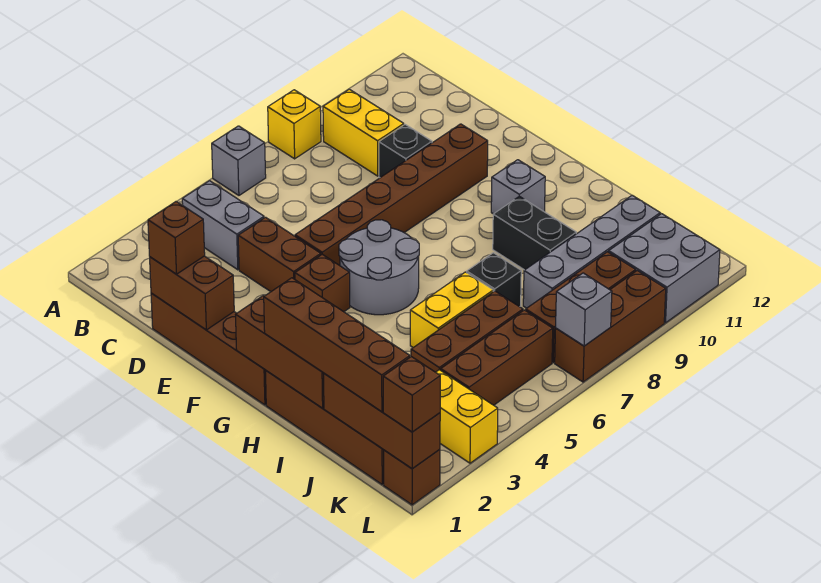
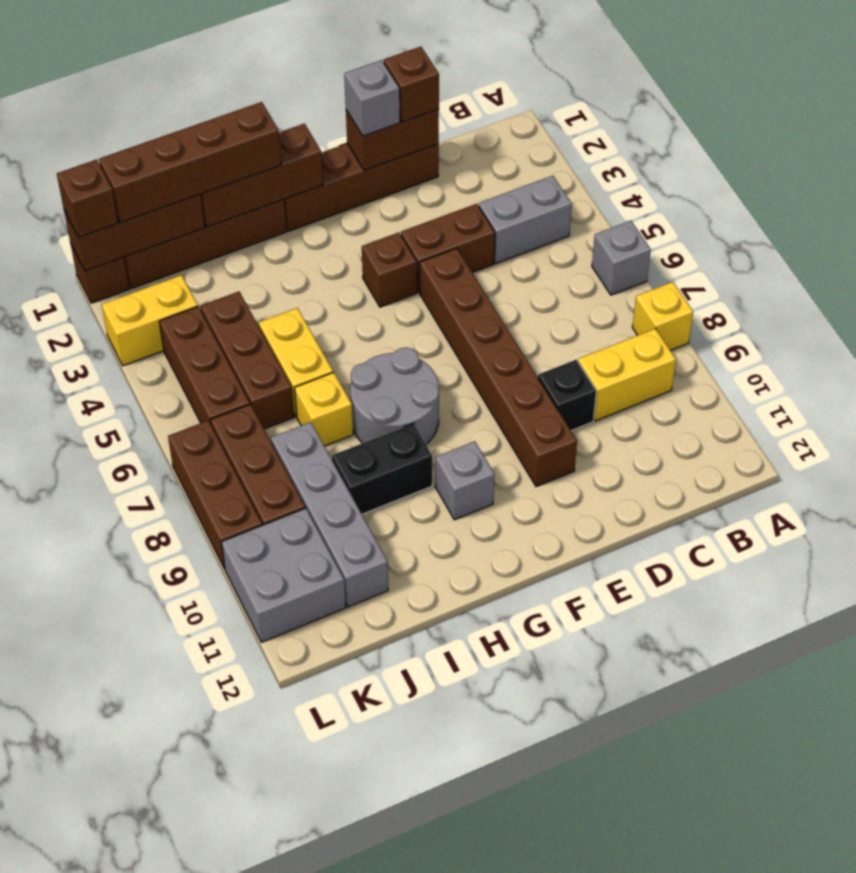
grey round brick F5:G6 level 1 -> grey round brick G7:H8 level 1
black brick I7 level 1 -> yellow brick I7 level 1
grey brick L7 level 2 -> grey brick E1 level 3

